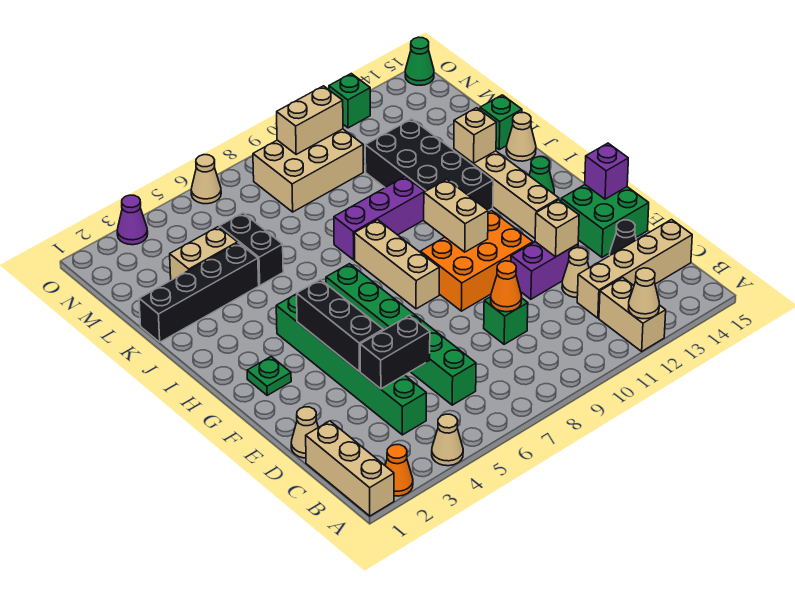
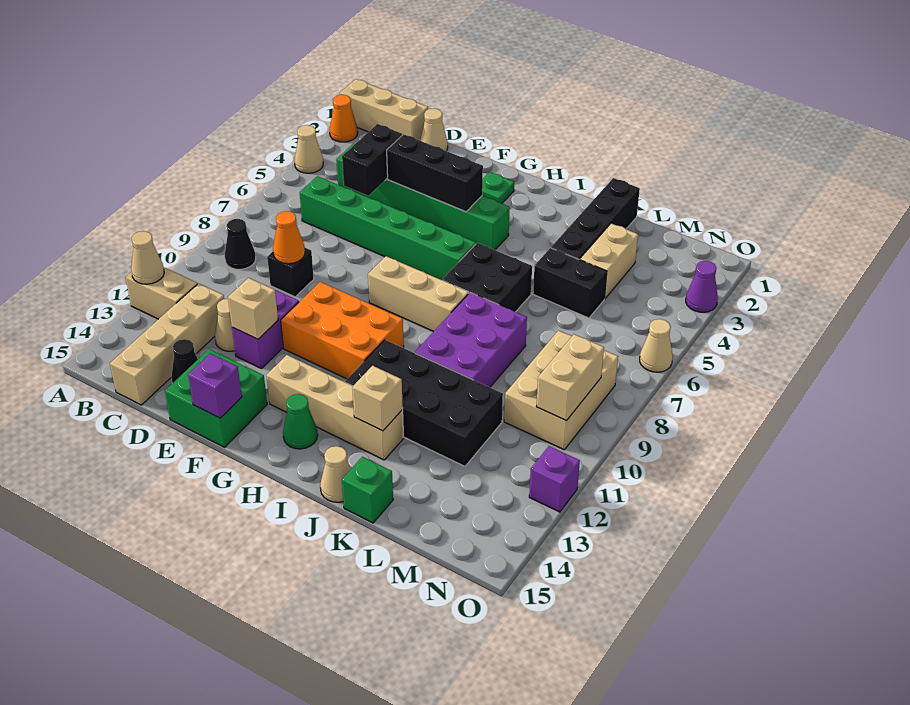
none -> black cone B9 level 1
green brick D9 level 1 -> black brick D9 level 1
orange brick F9:G11 level 1 -> orange brick F10:H11 level 1
tan brick G10:H10 level 2 -> none
none -> black brick I6:J7 level 1
purple brick J8:J10 level 1 -> purple brick J8:K10 level 1
green brick O12 level 1 -> purple brick O12 level 1
green cone O15 level 1 -> none

